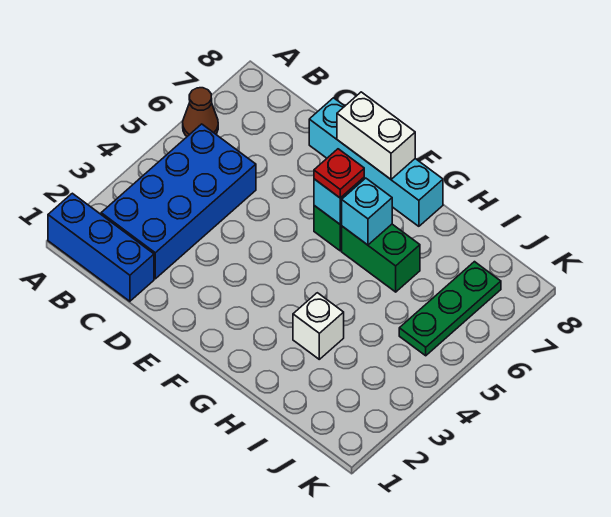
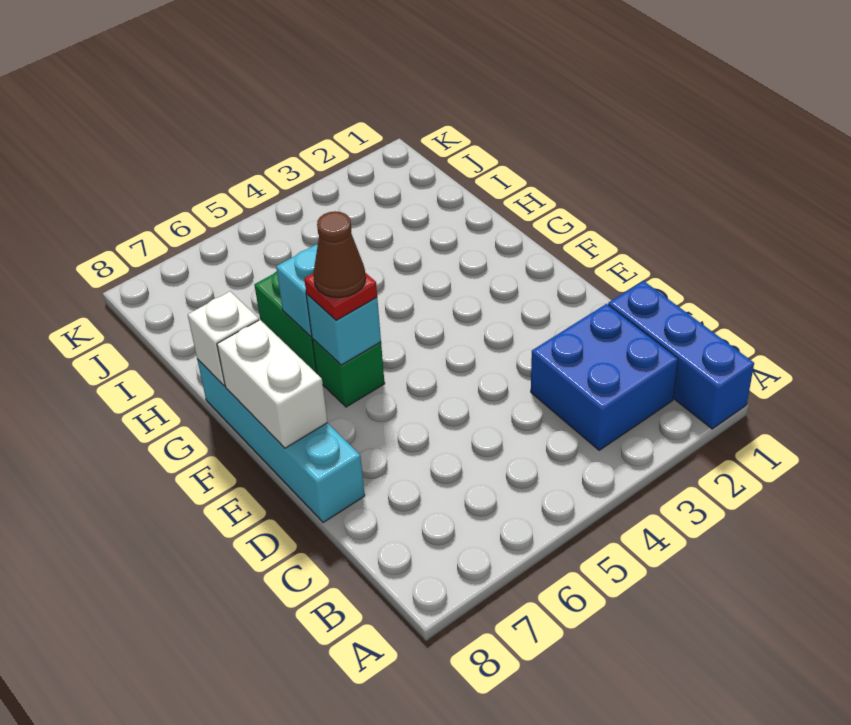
brown cone A6 level 1 -> brown cone F6 level 4
blue brick B2:C5 level 1 -> blue brick B2:C3 level 1
white brick H3 level 1 -> white brick G8 level 2
green plate J5:J7 level 1 -> none

